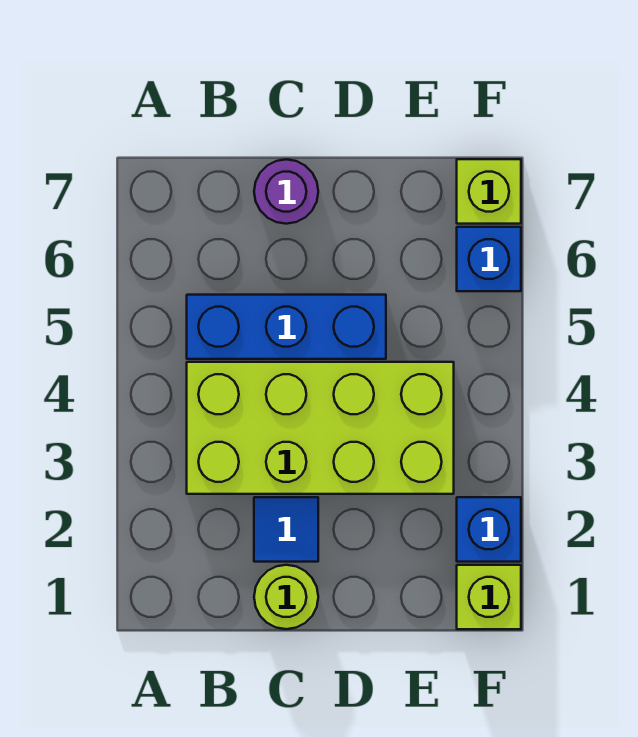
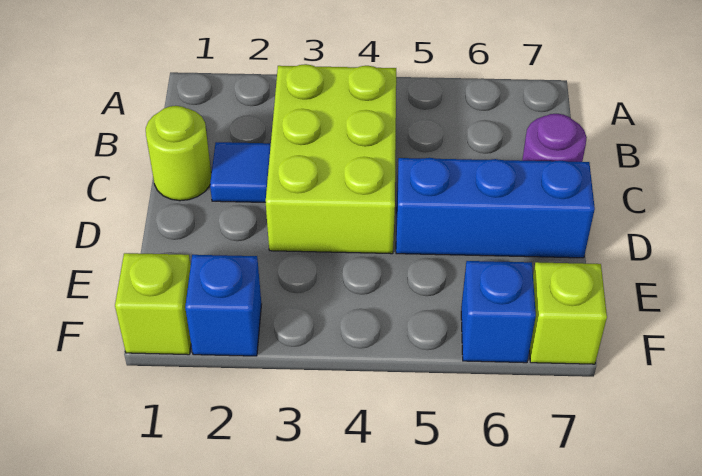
lime brick B3:E4 level 1 -> lime brick B3:D4 level 1
blue brick B5:D5 level 1 -> blue brick D5:D7 level 1

